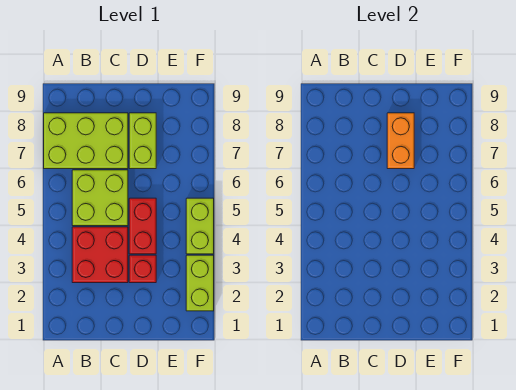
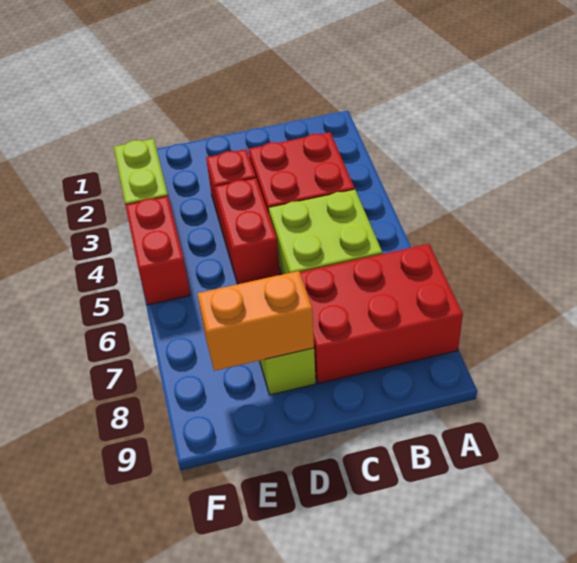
lime brick A7:C8 level 1 -> red brick A7:C8 level 1
orange brick D7:D8 level 2 -> orange brick D8:E8 level 2
lime brick F4:F5 level 1 -> red brick F4:F5 level 1

